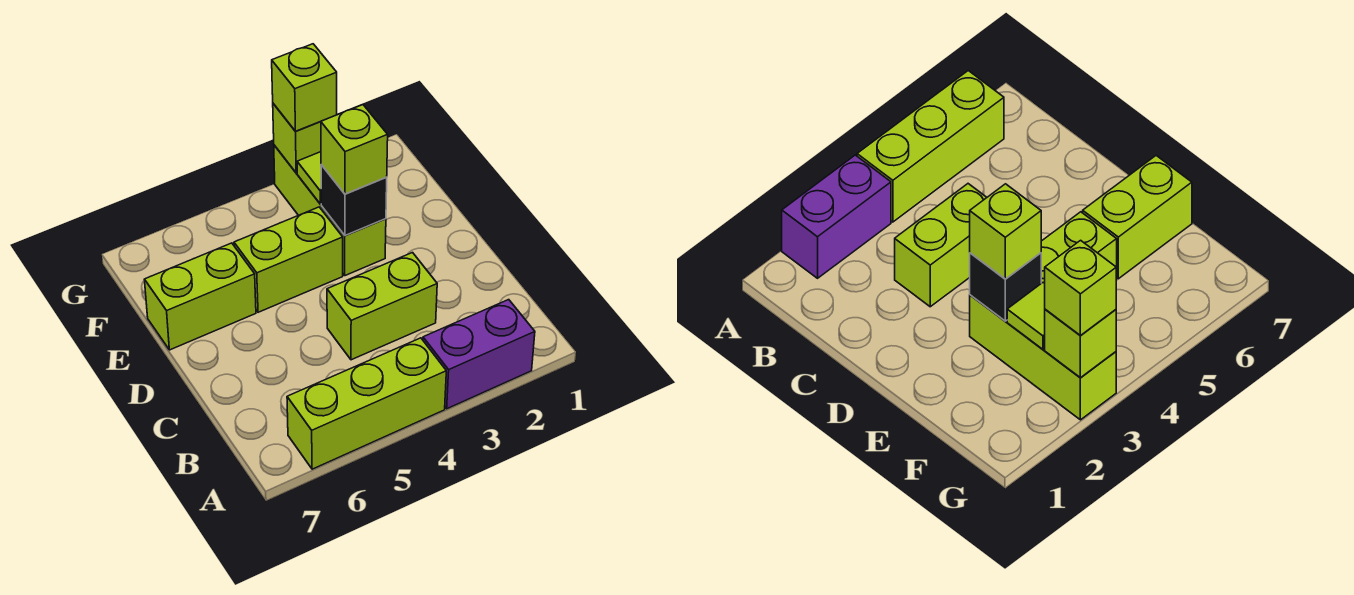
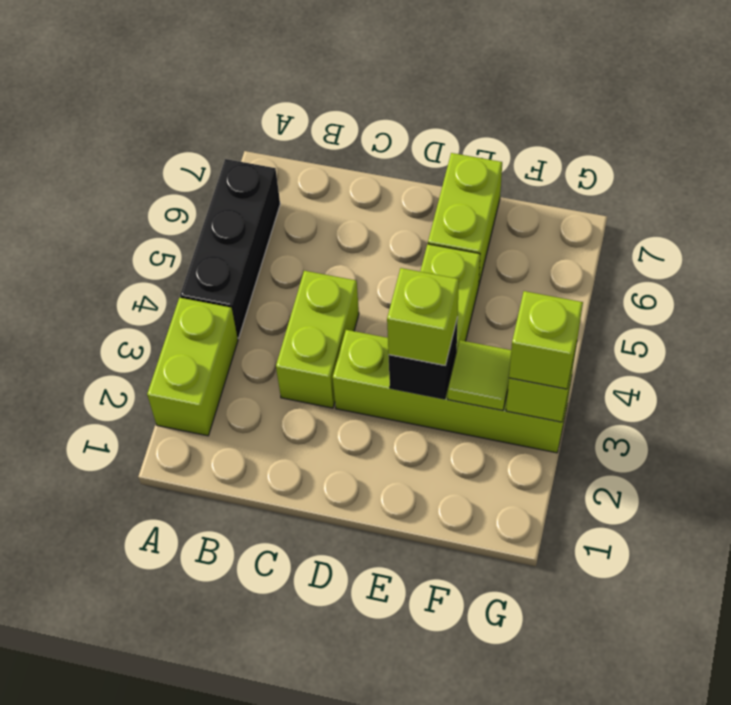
purple brick A2:A3 level 1 -> lime brick A2:A3 level 1
lime brick A4:A6 level 1 -> black brick A4:A6 level 1
lime brick E3:G3 level 1 -> lime brick D3:G3 level 1

